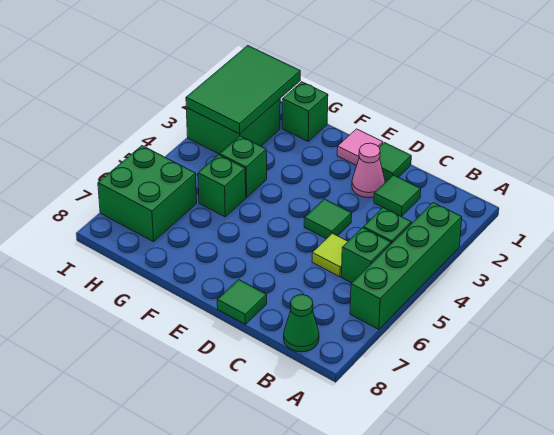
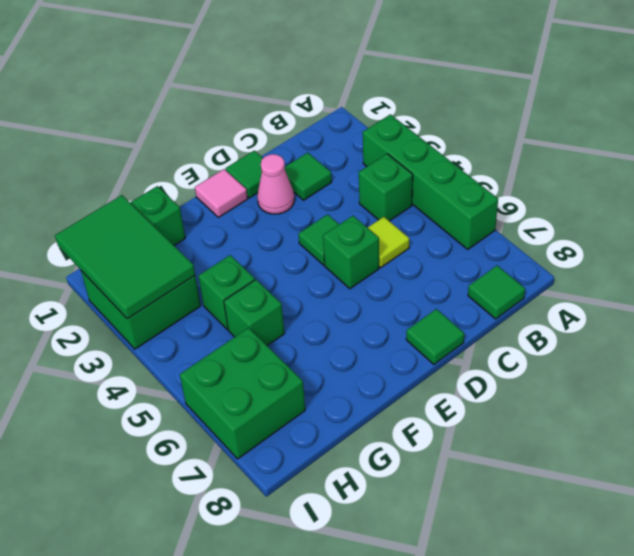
green brick B5 level 1 -> green brick D5 level 1
green cone B8 level 1 -> green tile B8 level 1

